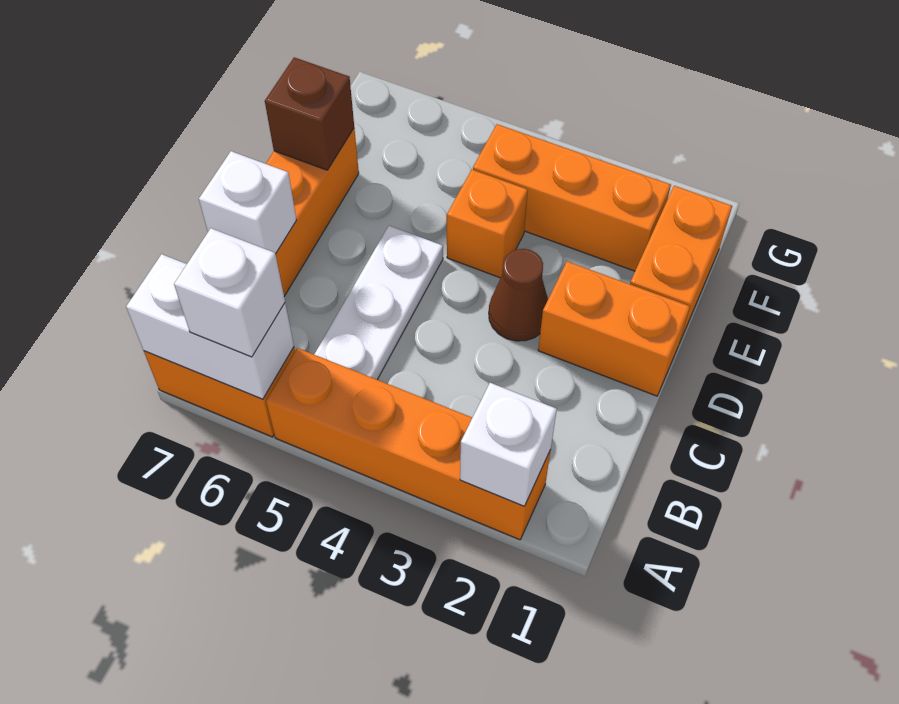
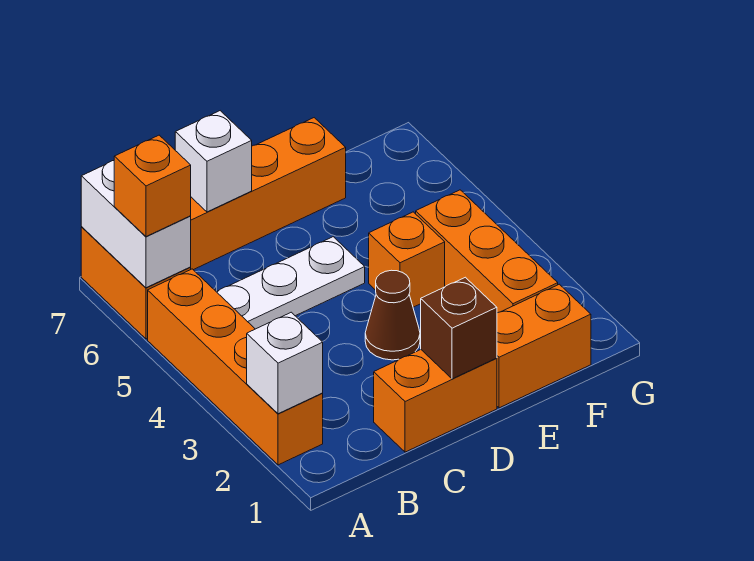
white brick A6 level 3 -> orange brick A6 level 3
orange brick D1:D2 level 1 -> orange brick C1:D1 level 1
brown brick E7 level 2 -> brown brick D1 level 2

